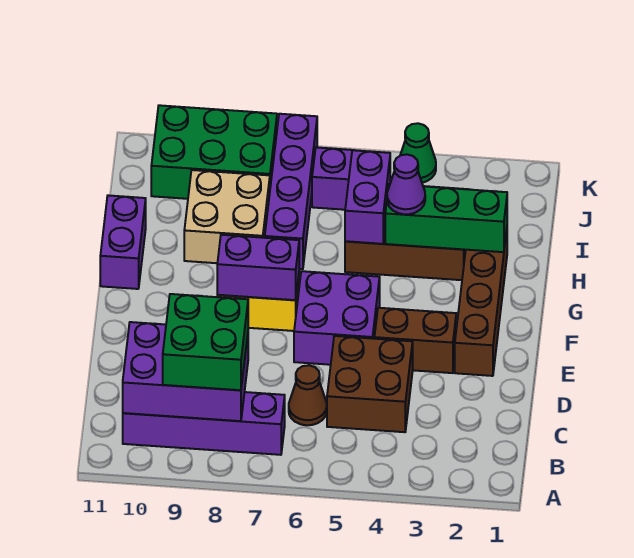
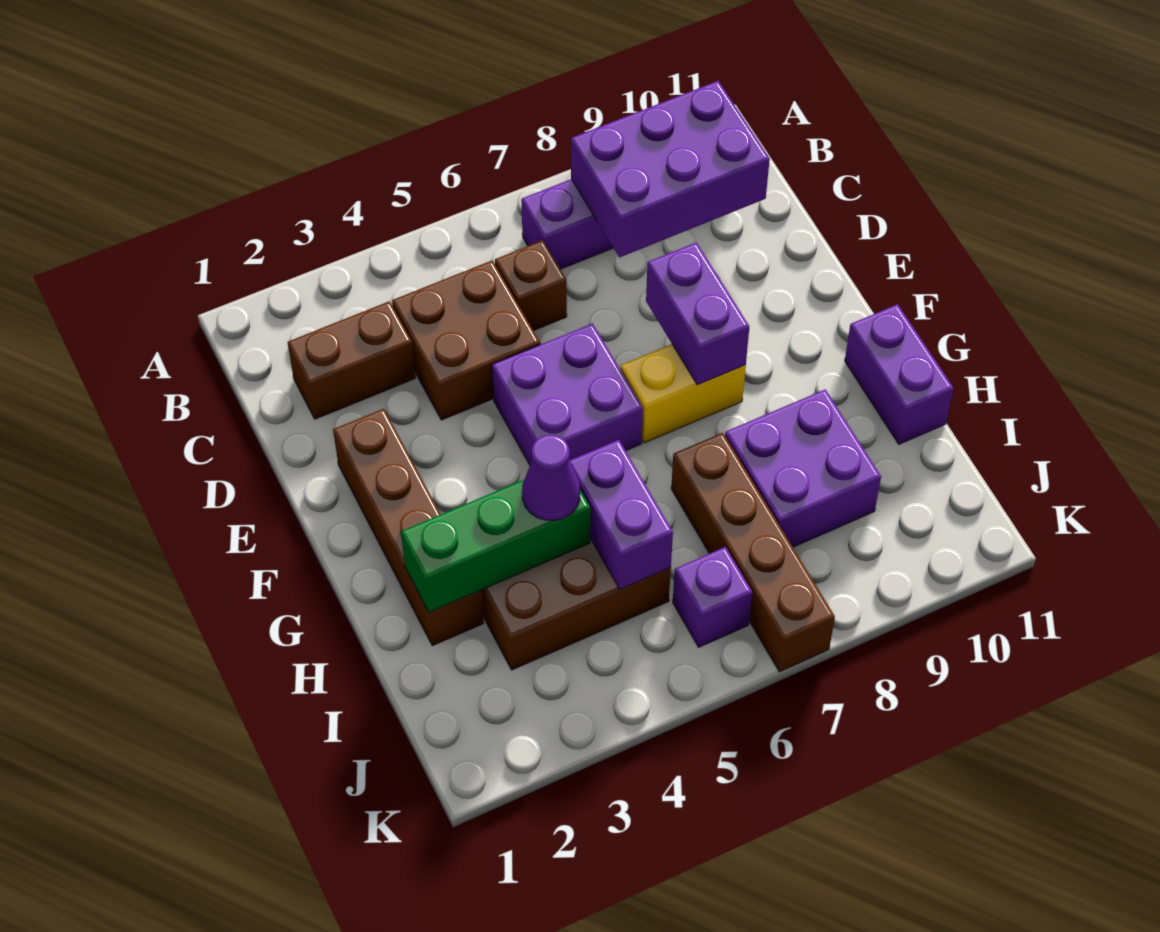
green brick B8:C9 level 3 -> none
brown cone C6 level 1 -> brown brick C6 level 1
brown brick E3:E4 level 1 -> brown brick C2:C3 level 1
purple brick F7:F8 level 2 -> purple brick E8:F8 level 2
purple brick H7:K7 level 1 -> brown brick H7:K7 level 1
tan brick H8:I9 level 1 -> purple brick H8:I9 level 1
green brick J8:K10 level 1 -> none
green cone K4 level 1 -> none

